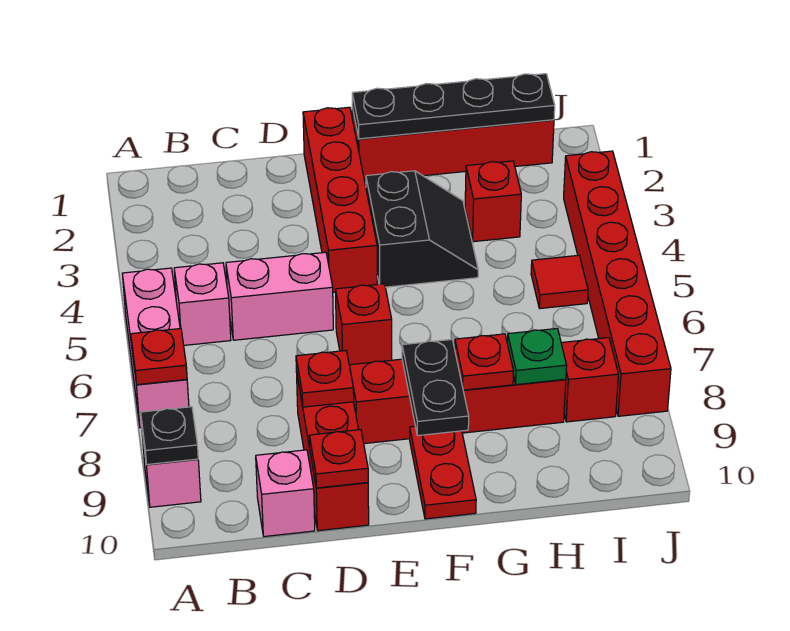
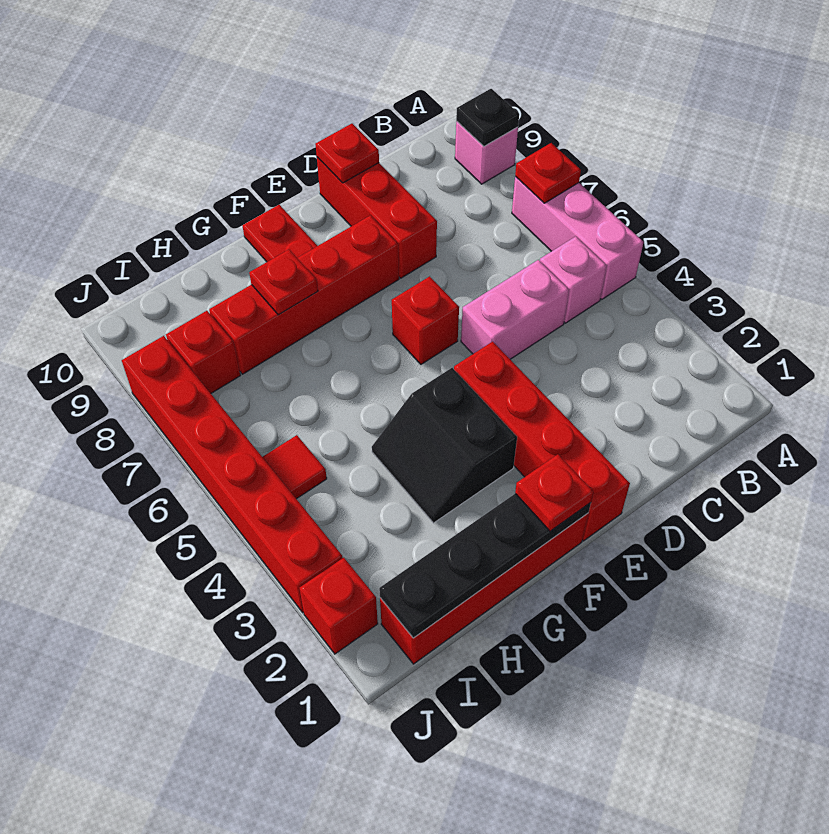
pink brick C10 level 1 -> none
red plate D8 level 2 -> red plate F1 level 3
black plate F8:F9 level 2 -> none
red brick H3 level 1 -> red brick J2 level 1
green plate H8 level 2 -> none

